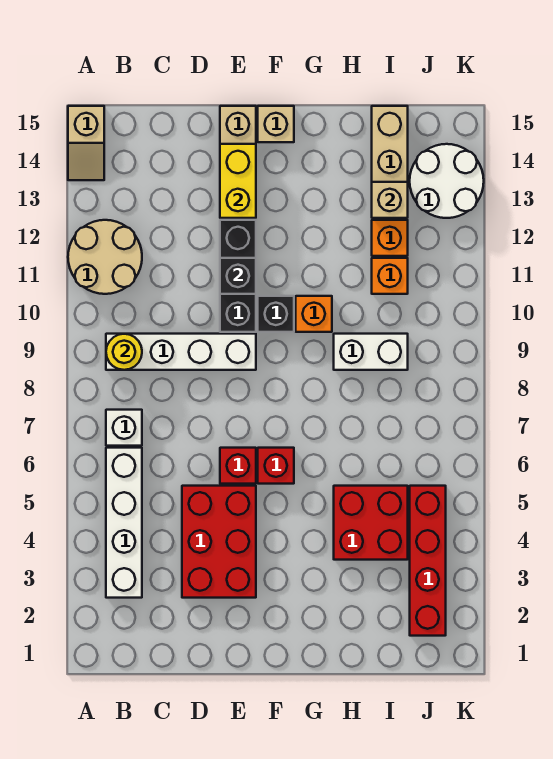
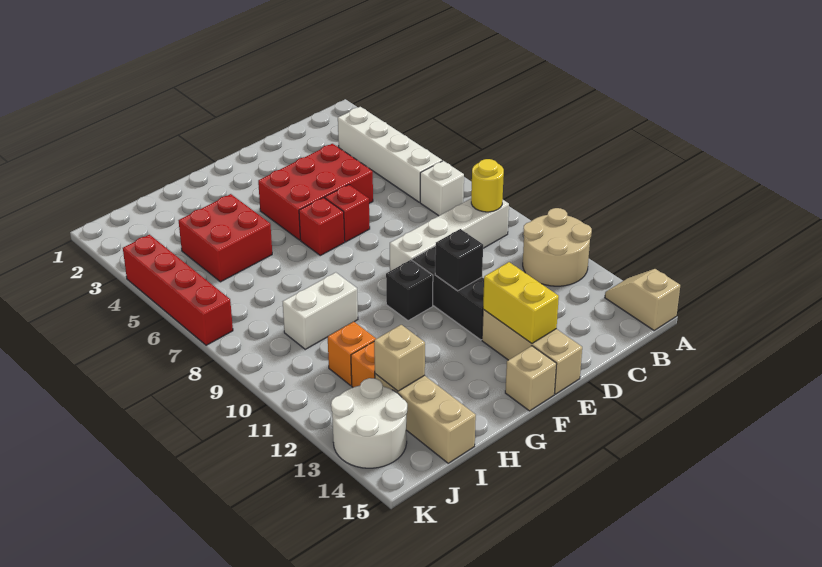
red brick D3:E5 level 1 -> red brick D4:F5 level 1
orange brick G10 level 1 -> none
red brick J2:J5 level 1 -> red brick K4:K7 level 1

